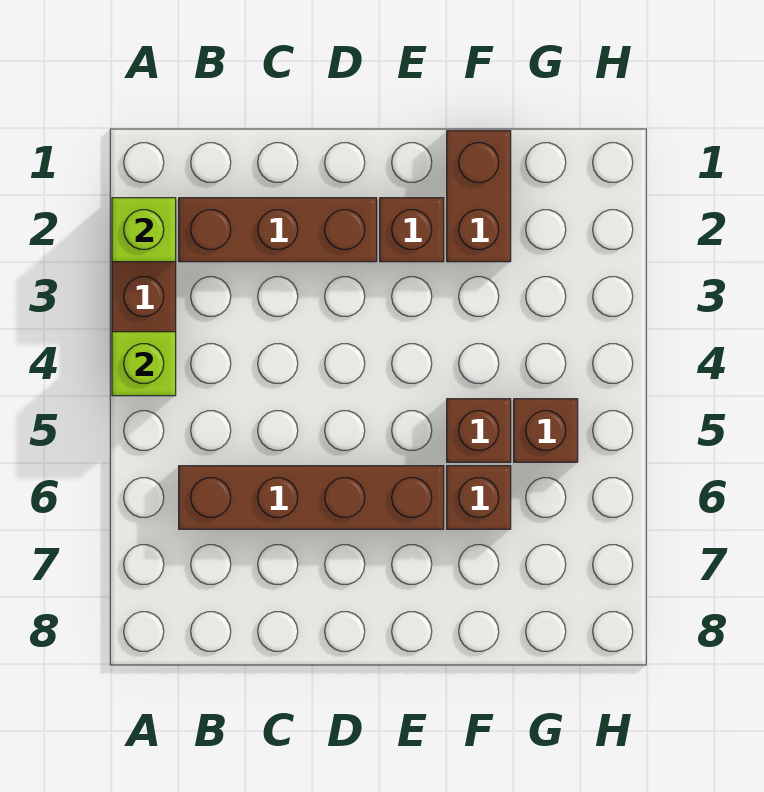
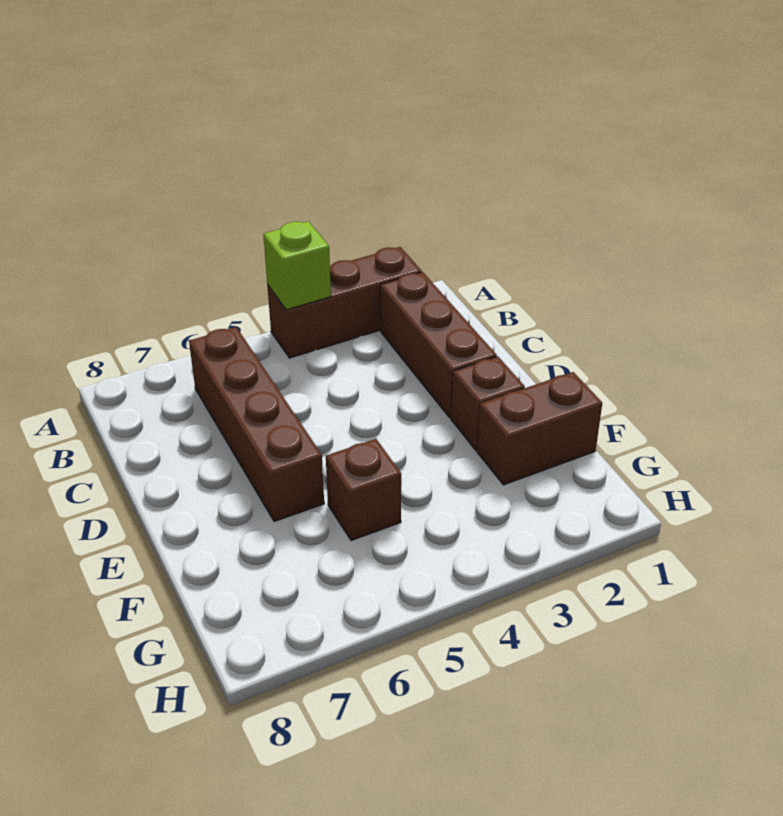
lime brick A2 level 2 -> none
brown brick F6 level 1 -> none
brown brick G5 level 1 -> none

